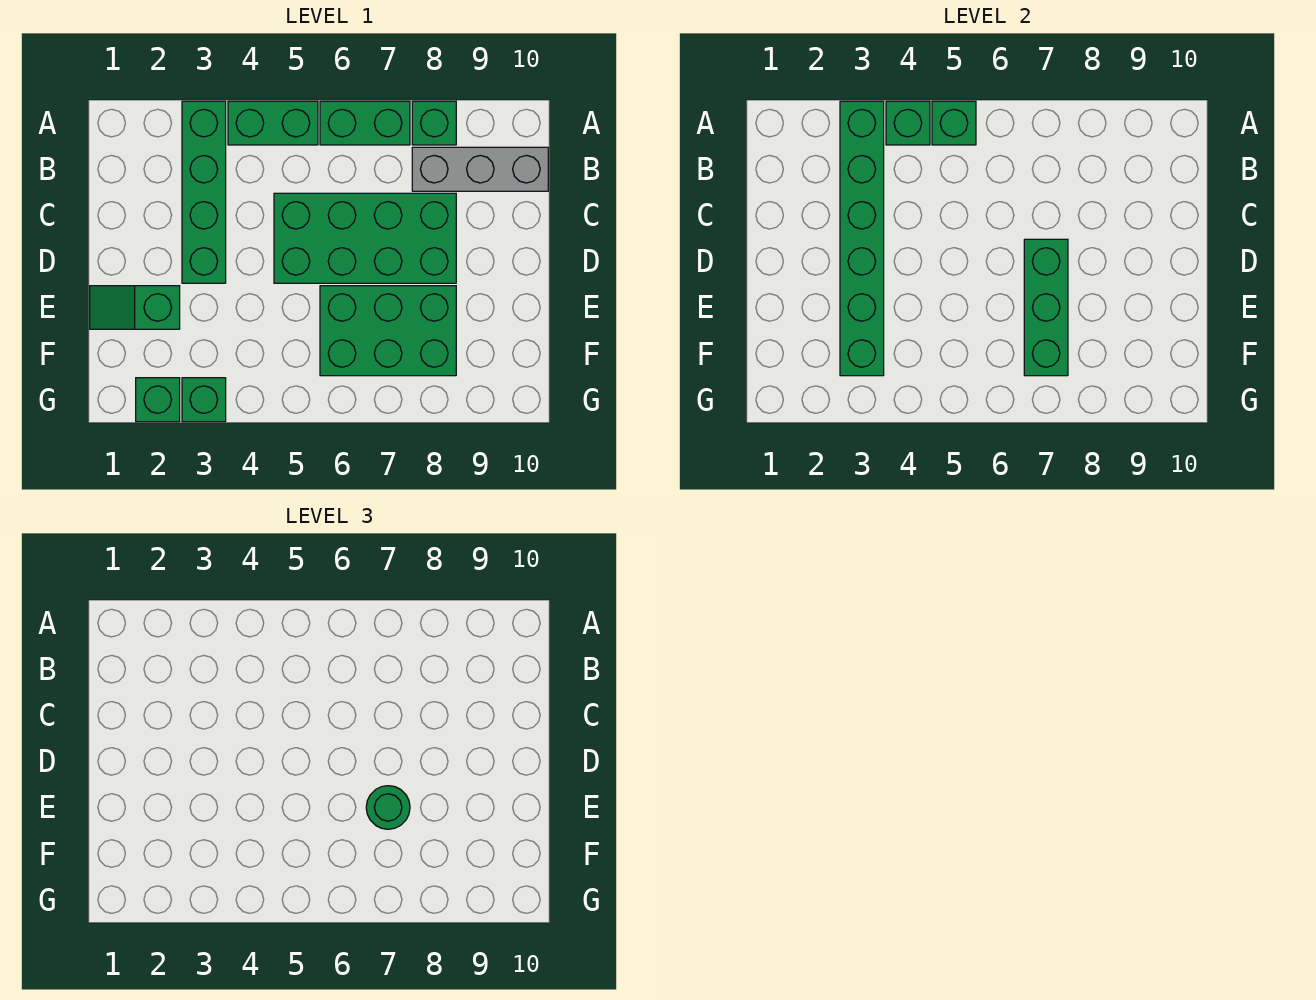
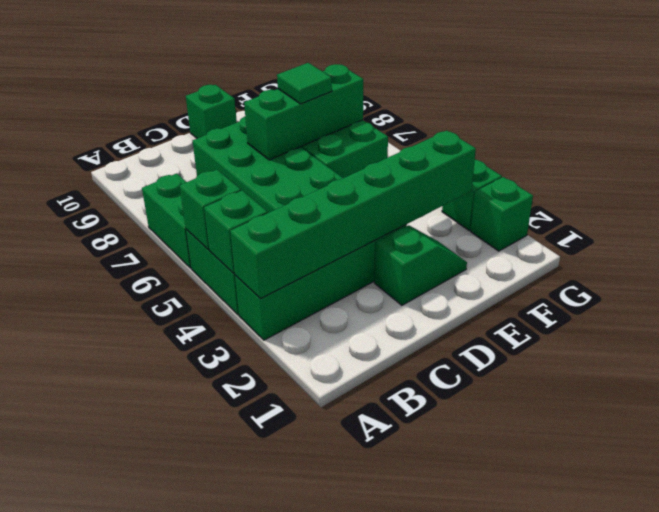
green brick A8 level 1 -> green brick D10 level 1
grey brick B8:B10 level 1 -> none
green slope E1:E2 level 1 top 2 -> green slope D2:E2 level 1 top D
green round brick E7 level 3 -> green tile E7 level 3

